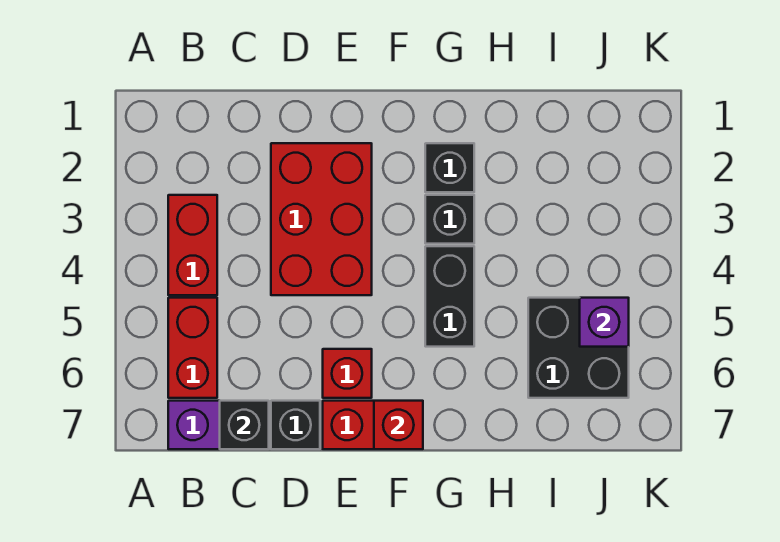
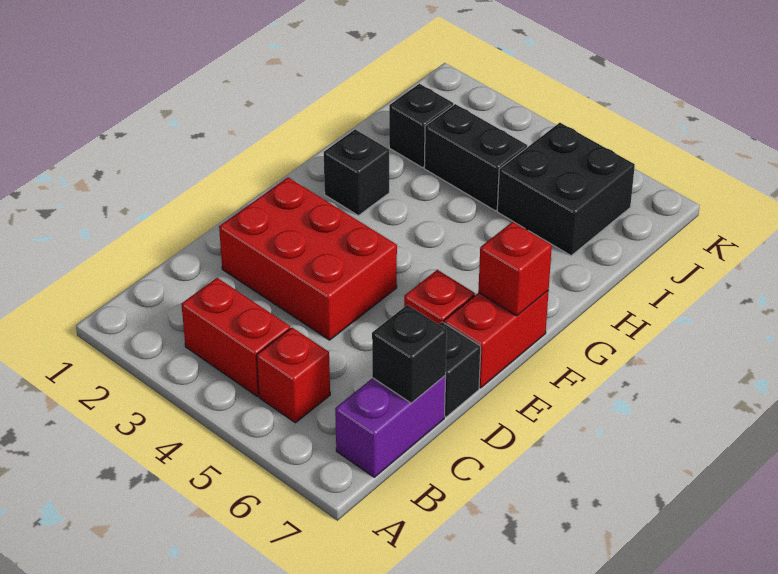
red brick B5:B6 level 1 -> red brick B5 level 1
black brick G3 level 1 -> black brick I2 level 1
black brick G4:G5 level 1 -> black brick I3:I4 level 1
purple brick J5 level 2 -> none

